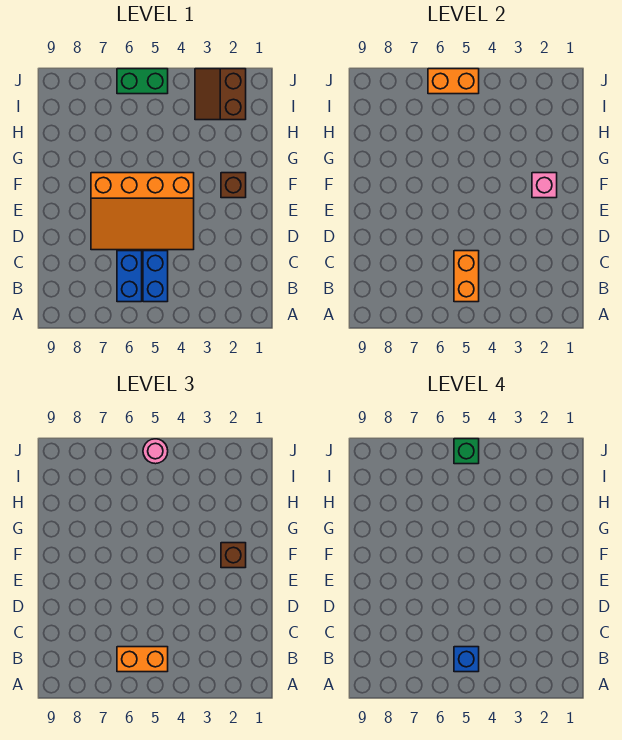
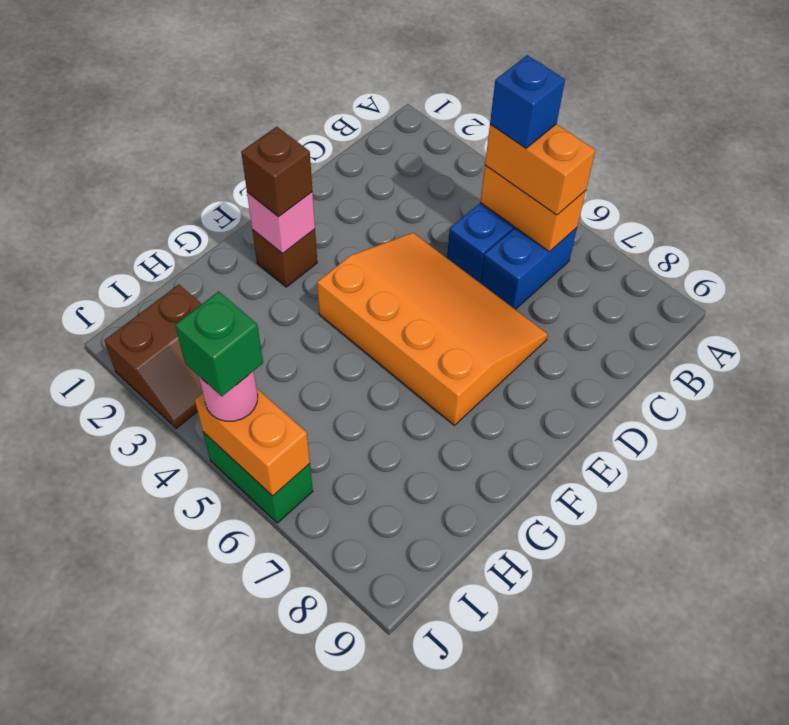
orange brick B5:C5 level 2 -> orange brick B5:B6 level 2

